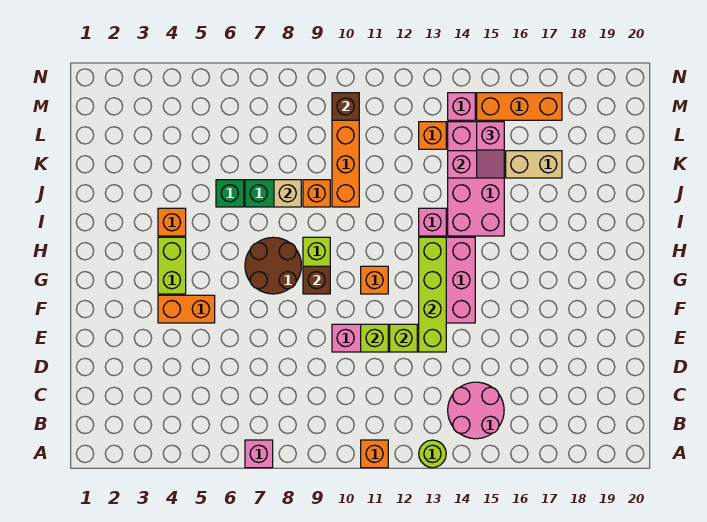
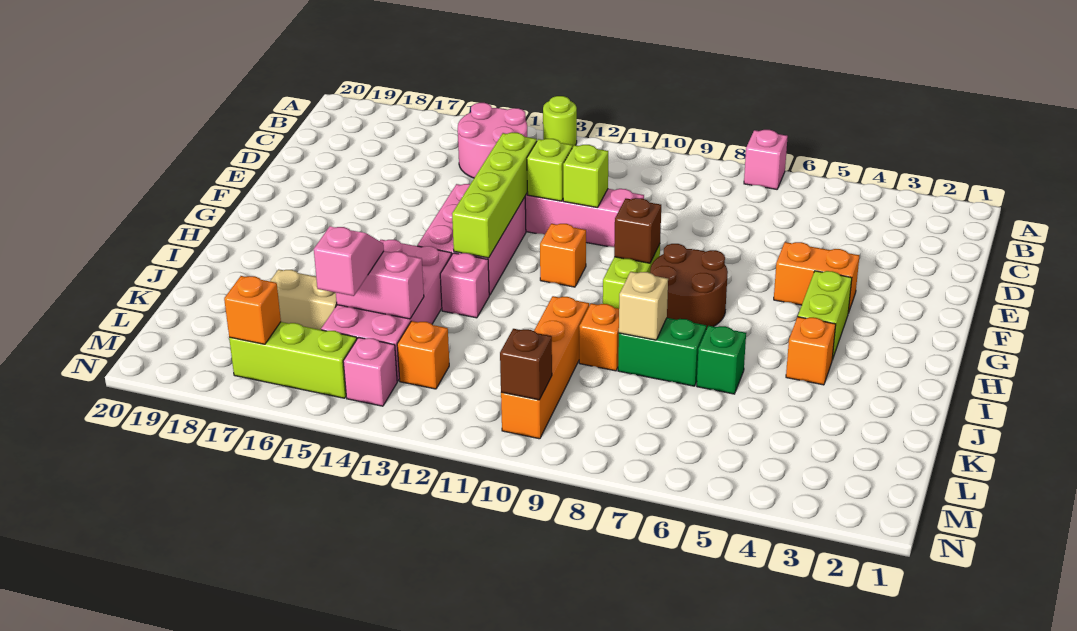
orange brick A11 level 1 -> orange brick M17 level 2
orange brick M15:M17 level 1 -> lime brick M15:M17 level 1

